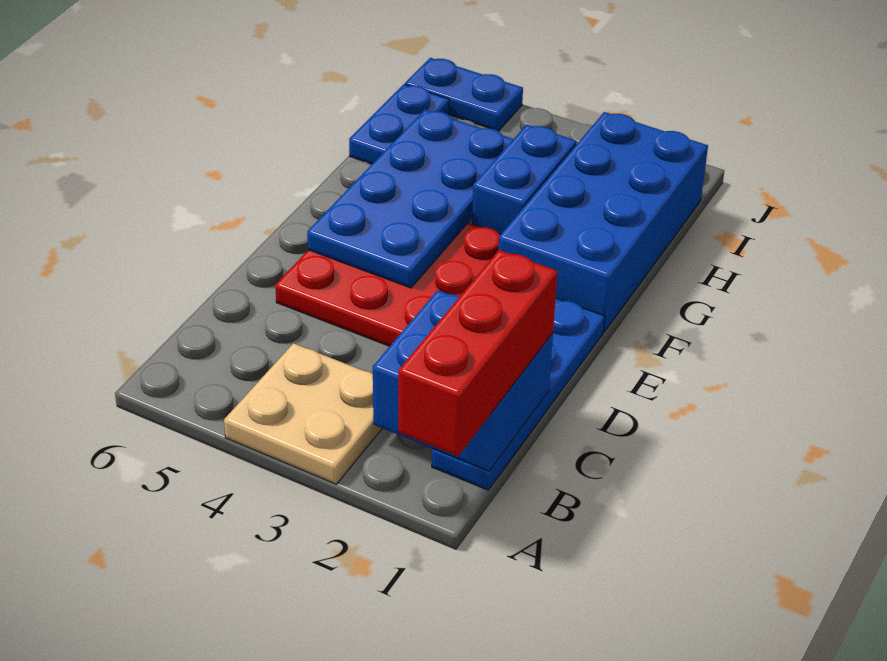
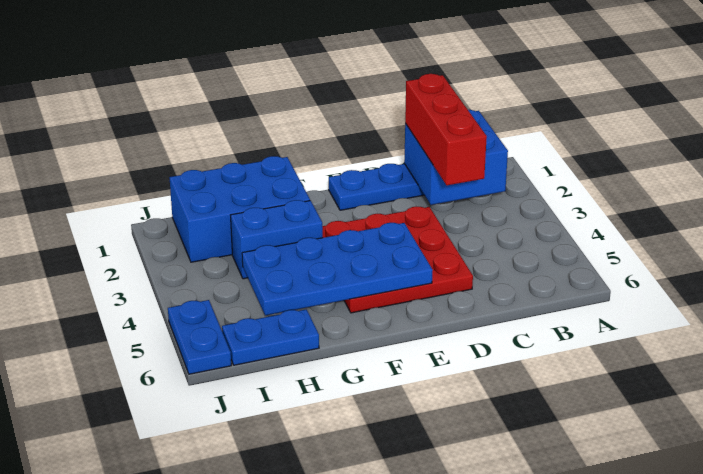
red brick A1:C1 level 3 -> red brick C1:C3 level 3
tan plate A3:B4 level 1 -> none
blue brick F1:I2 level 1 -> blue brick G1:I2 level 1

